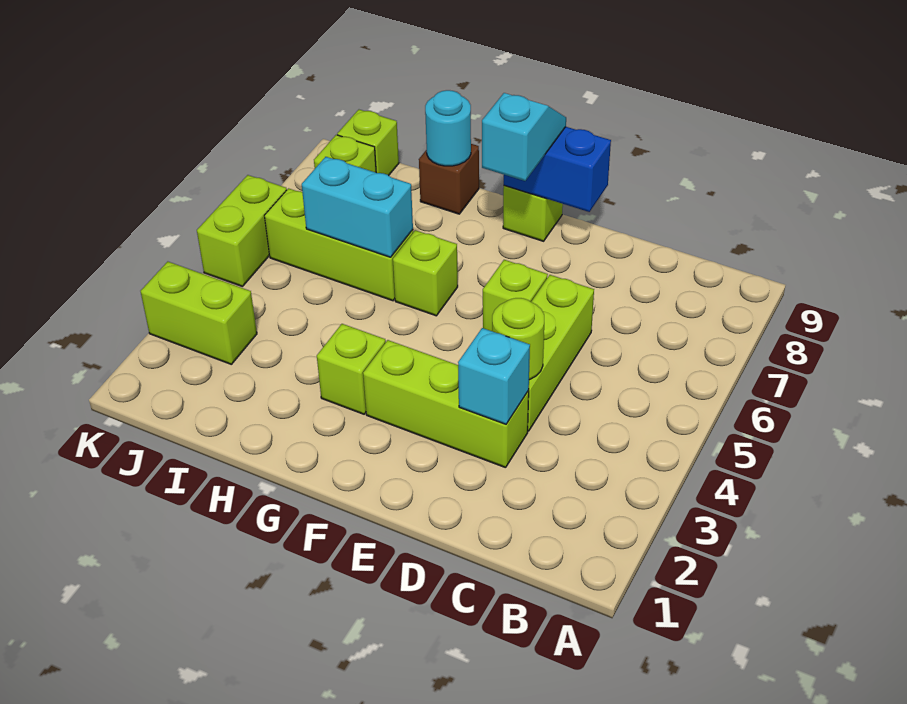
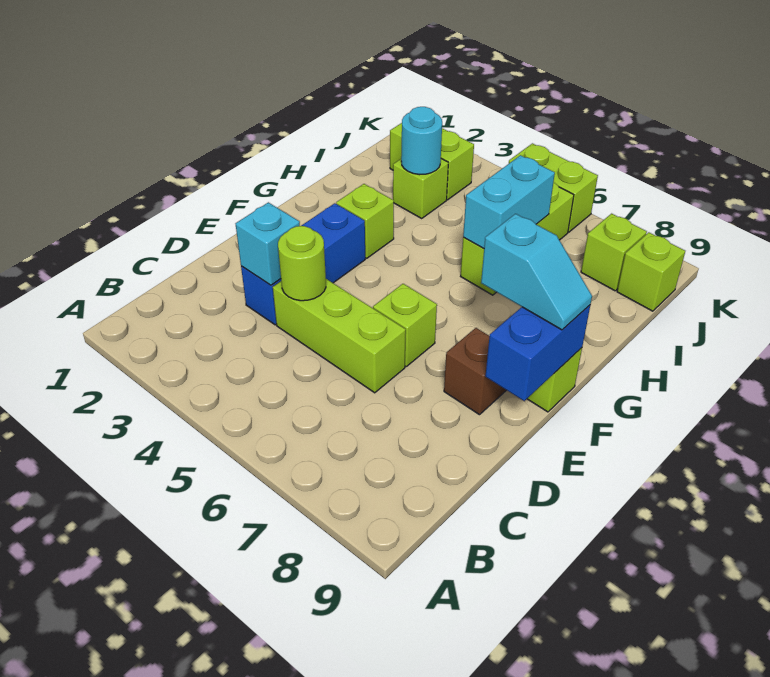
lime brick D3:F3 level 1 -> blue brick D3:F3 level 1
lime brick G6 level 1 -> lime brick I3 level 1
brown brick H9 level 1 -> brown brick E8 level 1
cyan round brick H9 level 2 -> cyan round brick I3 level 2
lime brick J3:K3 level 1 -> lime brick J2:J3 level 1

